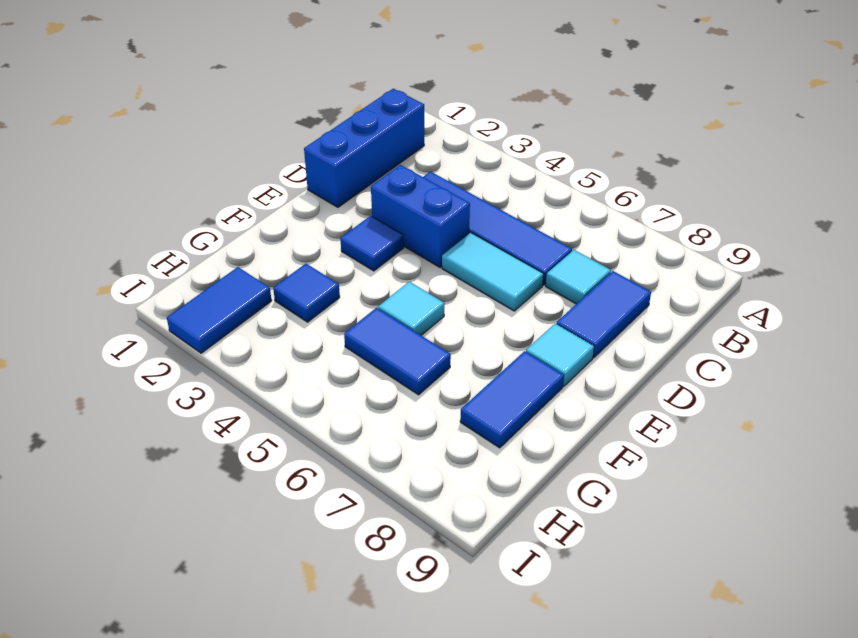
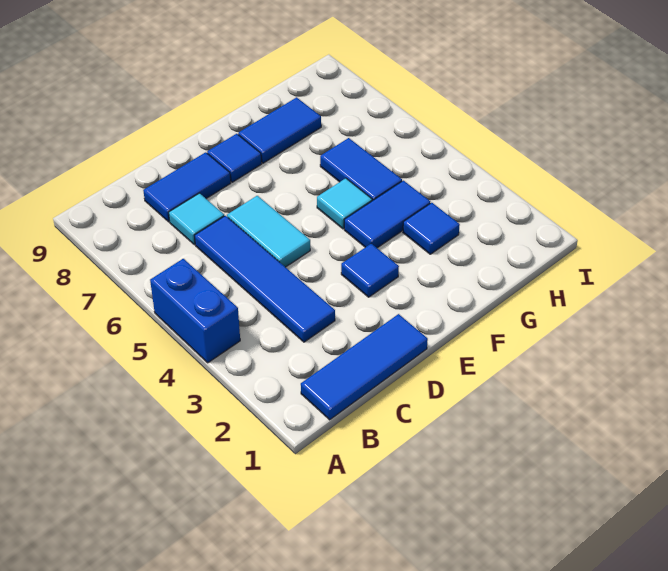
blue brick B1:D1 level 1 -> blue tile B1:D1 level 1
blue brick D3:D4 level 1 -> blue brick A4:A5 level 1
cyan tile E8 level 1 -> blue tile E8 level 1
blue tile H2:I2 level 1 -> blue tile F4:G4 level 1

